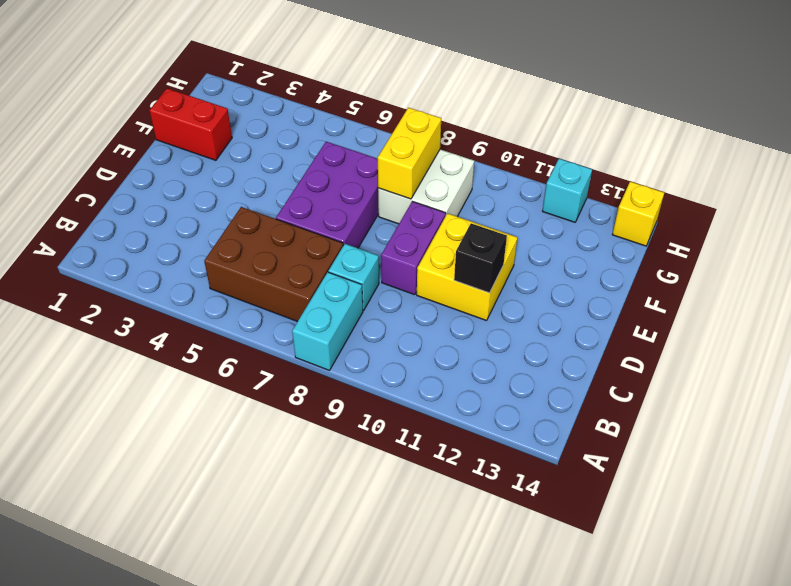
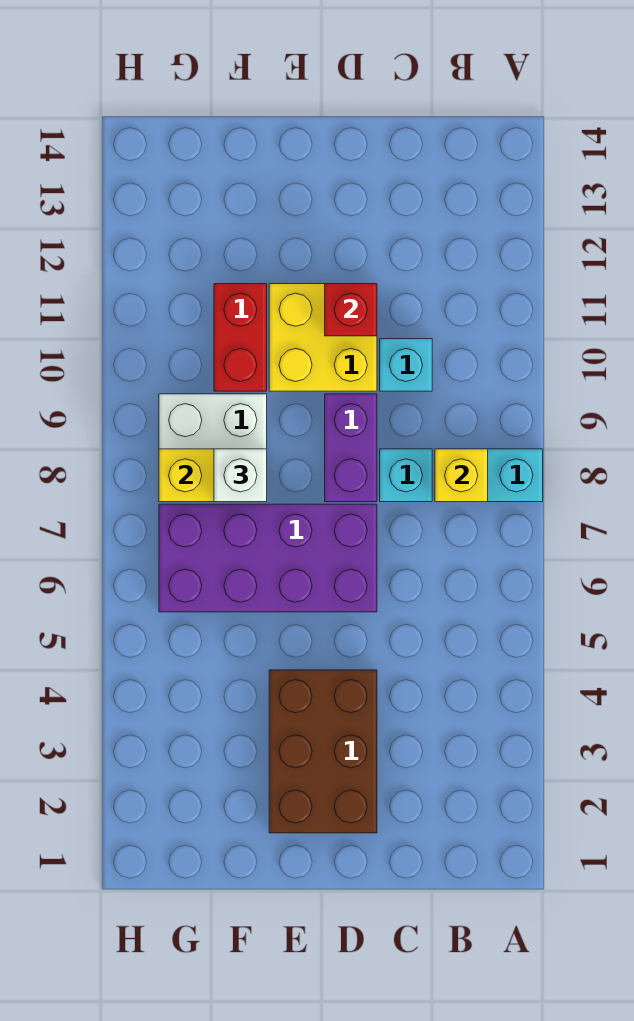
brown brick B5:C7 level 1 -> brown brick D2:E4 level 1
purple brick D6:F7 level 1 -> purple brick D6:G7 level 1
purple brick D9:E9 level 1 -> purple brick D8:D9 level 1
black brick D11 level 2 -> red brick D11 level 2
red brick F1:F2 level 1 -> red brick F10:F11 level 1
none -> white brick F8 level 3
cyan brick H12 level 1 -> cyan brick C10 level 1
yellow brick H14 level 1 -> yellow brick B8 level 2

